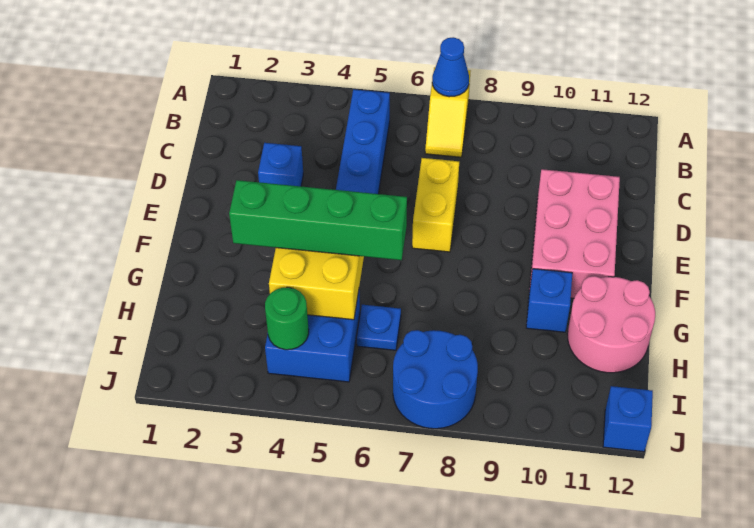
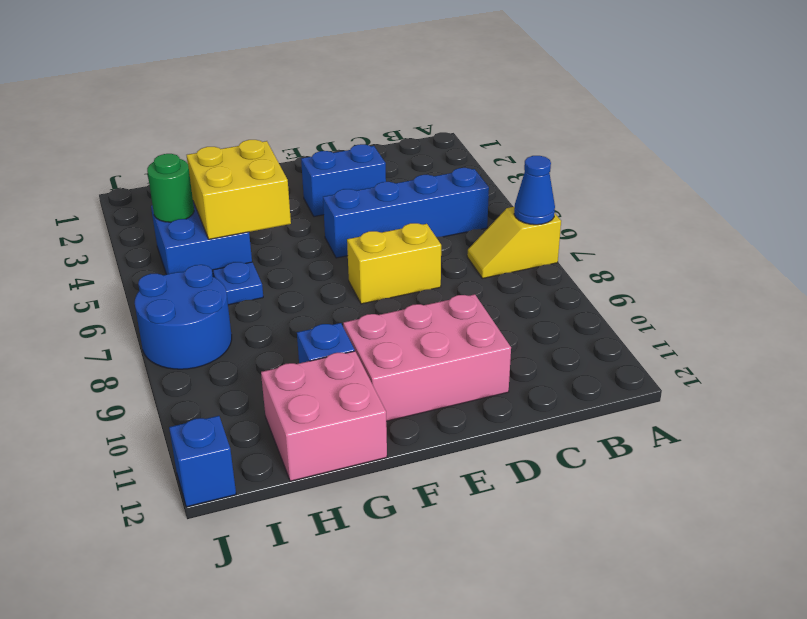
blue brick D3 level 1 -> blue brick D3:E3 level 1
green brick G3:G6 level 3 -> none
pink round brick G11:H12 level 1 -> pink brick G11:H12 level 1

